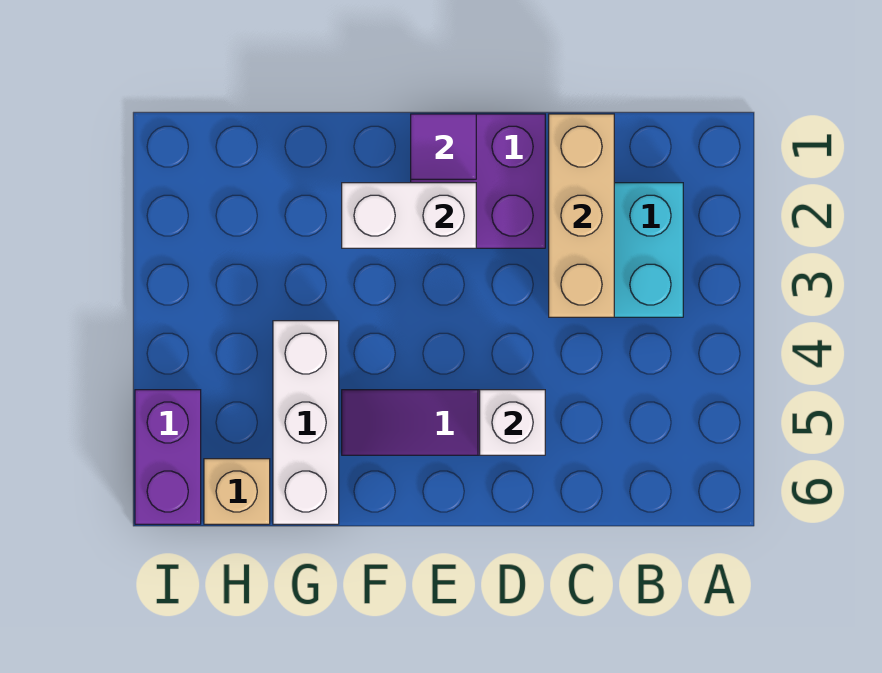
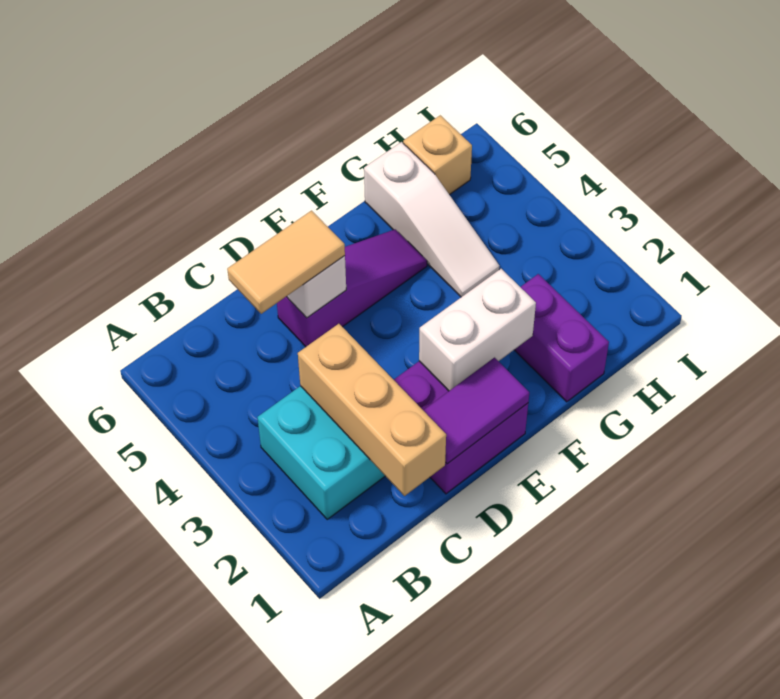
none -> tan tile C5:D5 level 3
purple tile E1 level 2 -> purple tile D1:E1 level 2
white brick G4:G6 level 1 -> white slope G4:G6 level 1 top 6
purple brick I5:I6 level 1 -> purple brick G1:G2 level 1

